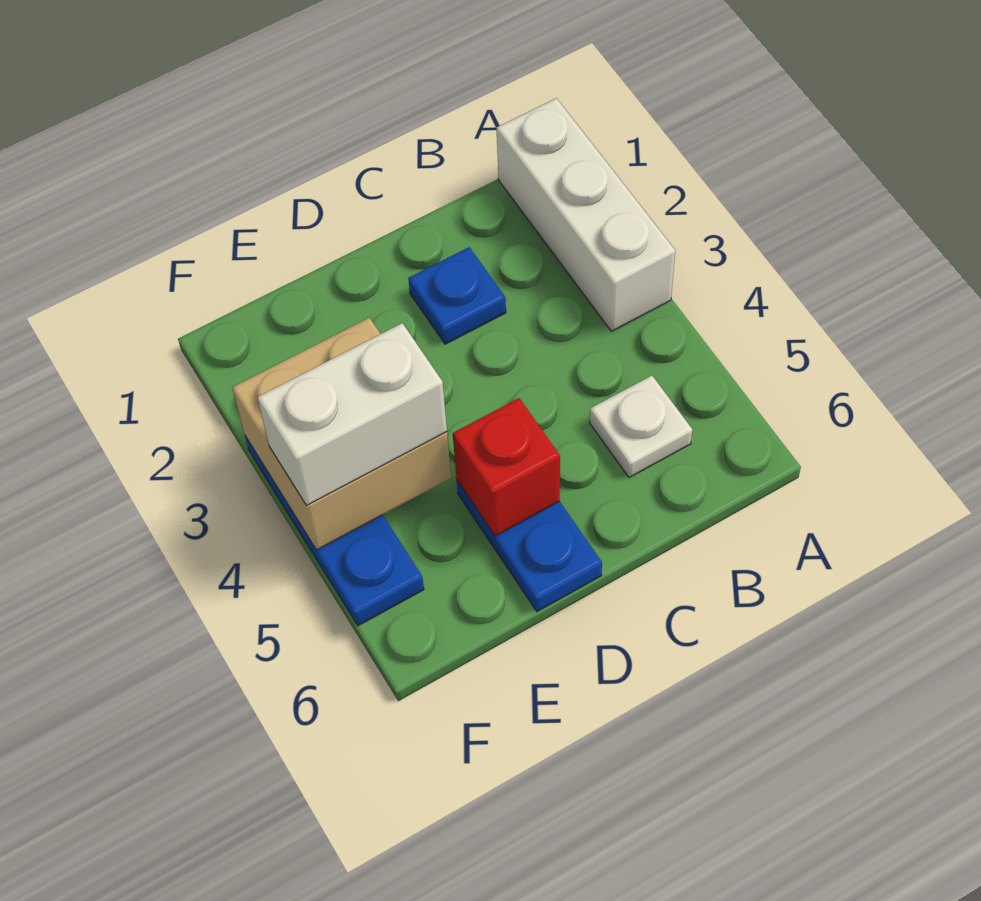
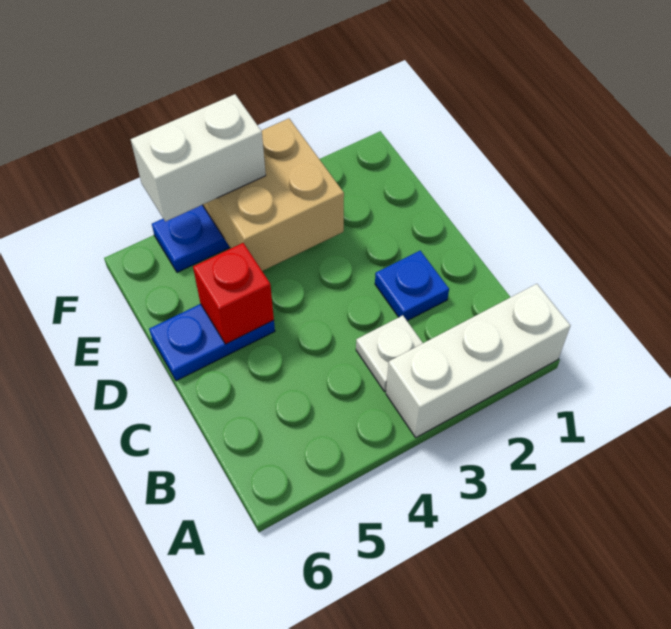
white plate B5 level 1 -> white plate B3 level 1
white brick E4:F4 level 3 -> white brick F4:F5 level 3

